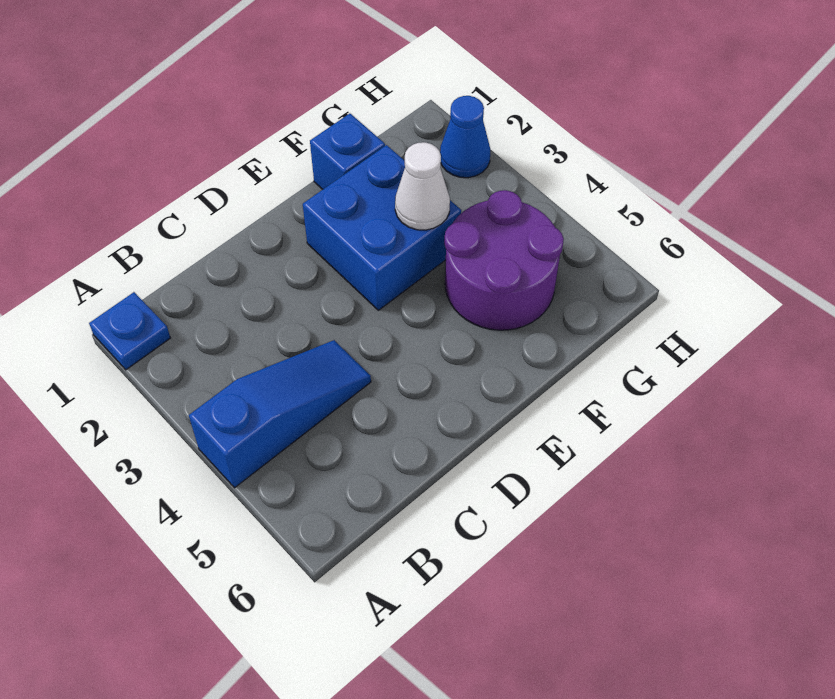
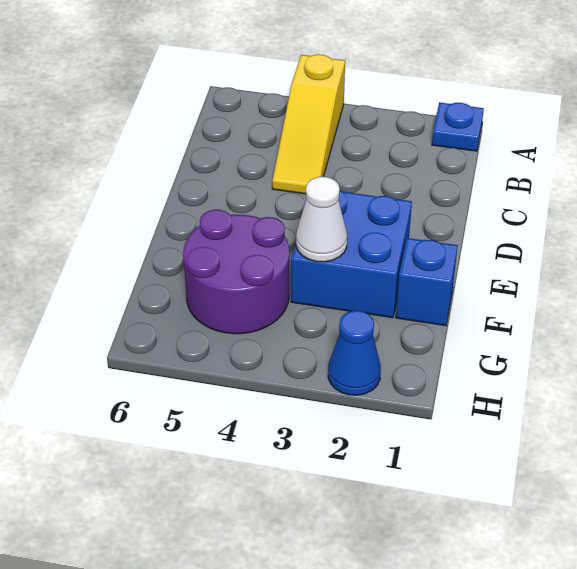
blue slope A4:C4 level 1 top A -> yellow slope A4:C4 level 1 top A

